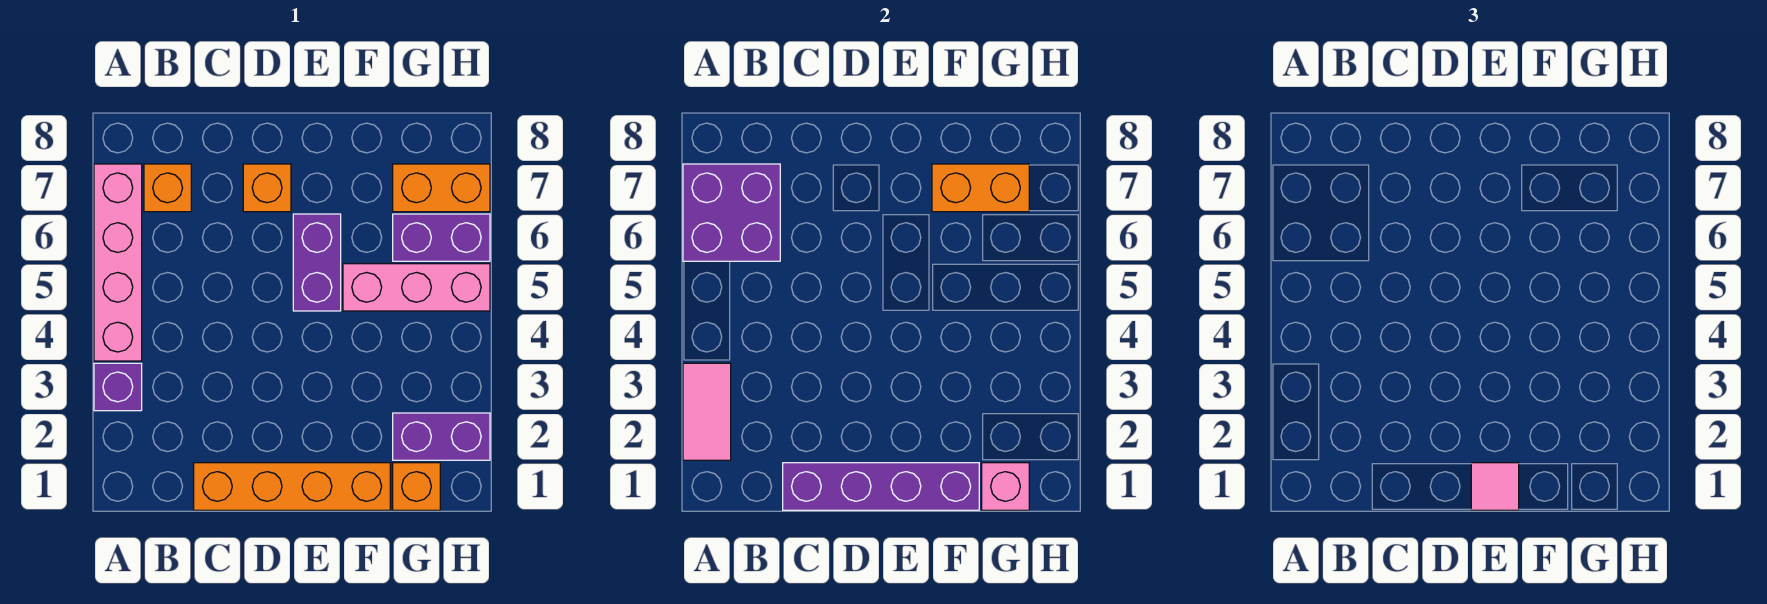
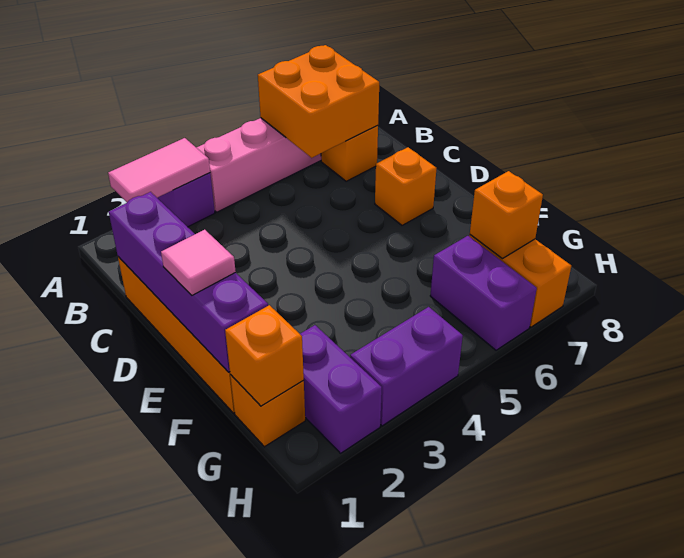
purple brick A6:B7 level 2 -> orange brick A6:B7 level 2
purple brick E5:E6 level 1 -> purple brick H3:H4 level 1
pink brick F5:H5 level 1 -> none
orange brick F7:G7 level 2 -> orange brick G7 level 2
pink brick G1 level 2 -> orange brick G1 level 2

